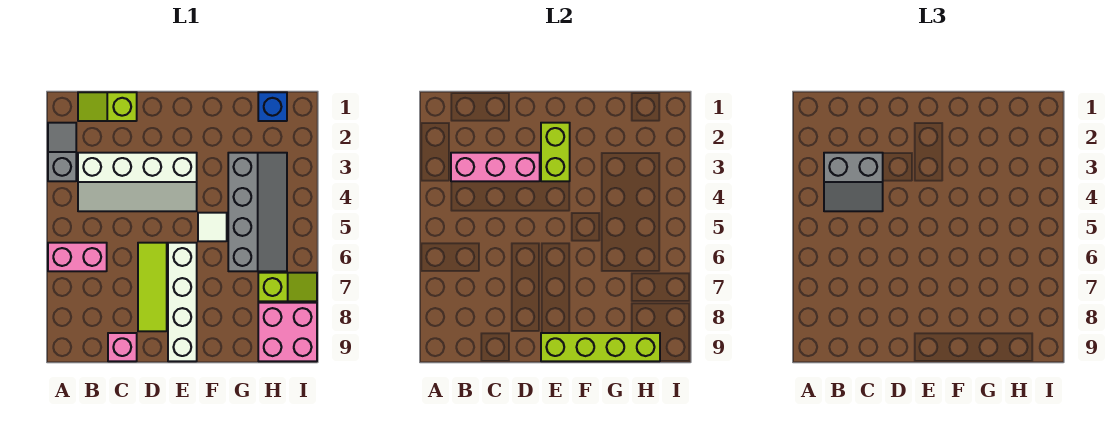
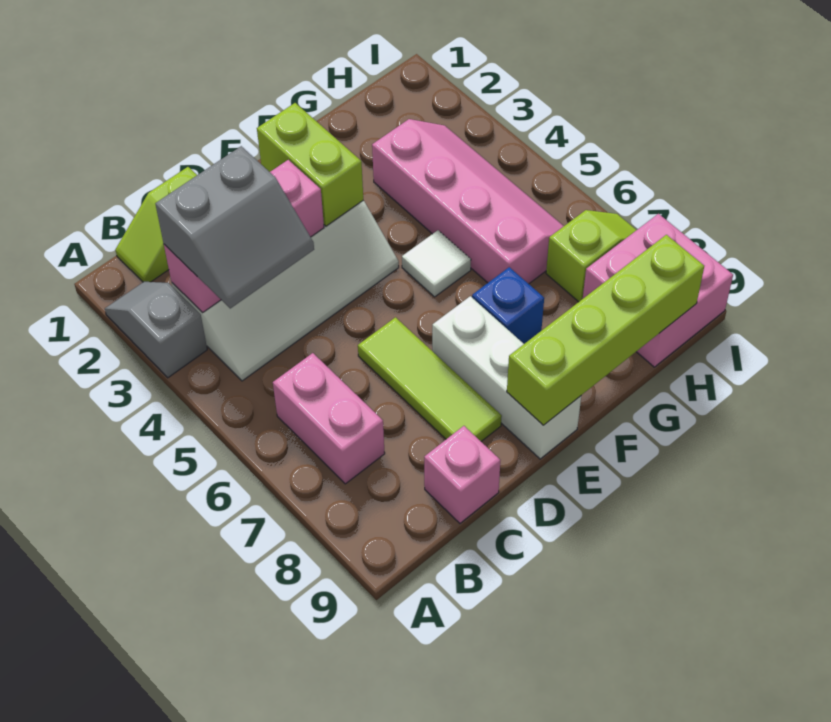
pink brick A6:B6 level 1 -> pink brick B6:B7 level 1
white brick E6:E9 level 1 -> white brick E7:E9 level 1
grey slope G3:H6 level 1 top G -> pink slope G3:H6 level 1 top G
blue brick H1 level 1 -> blue brick F7 level 1

